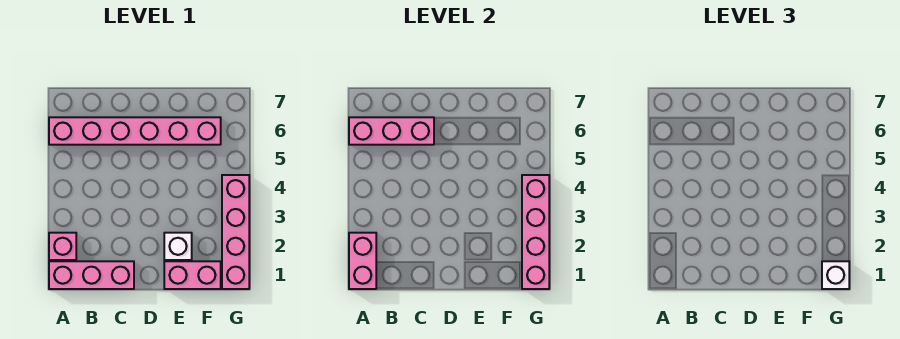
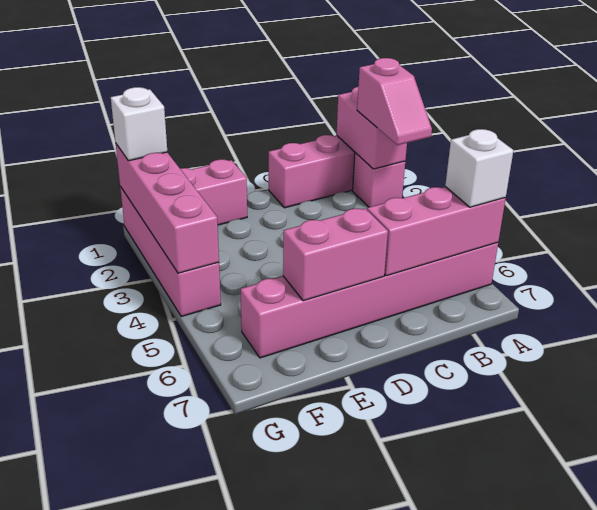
none -> pink slope A2:A3 level 3 top 2
none -> pink brick D6:E6 level 2
white brick E2 level 1 -> white brick A6 level 3

